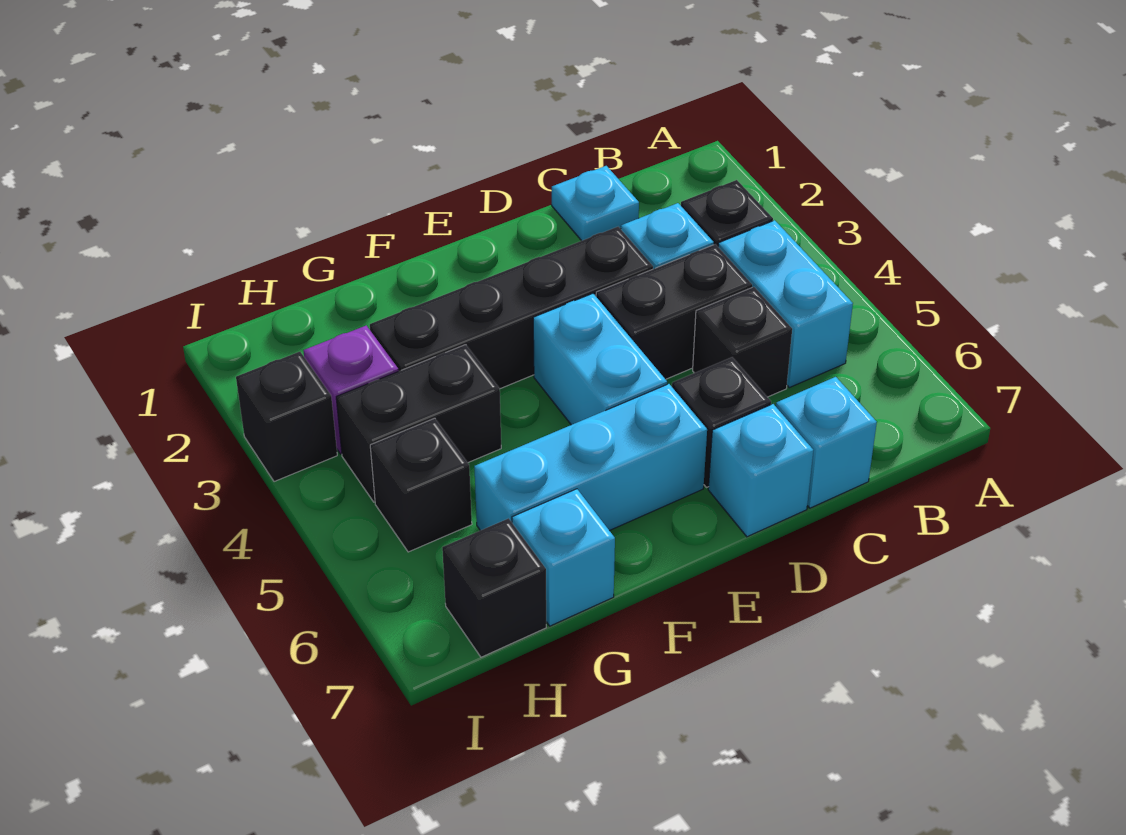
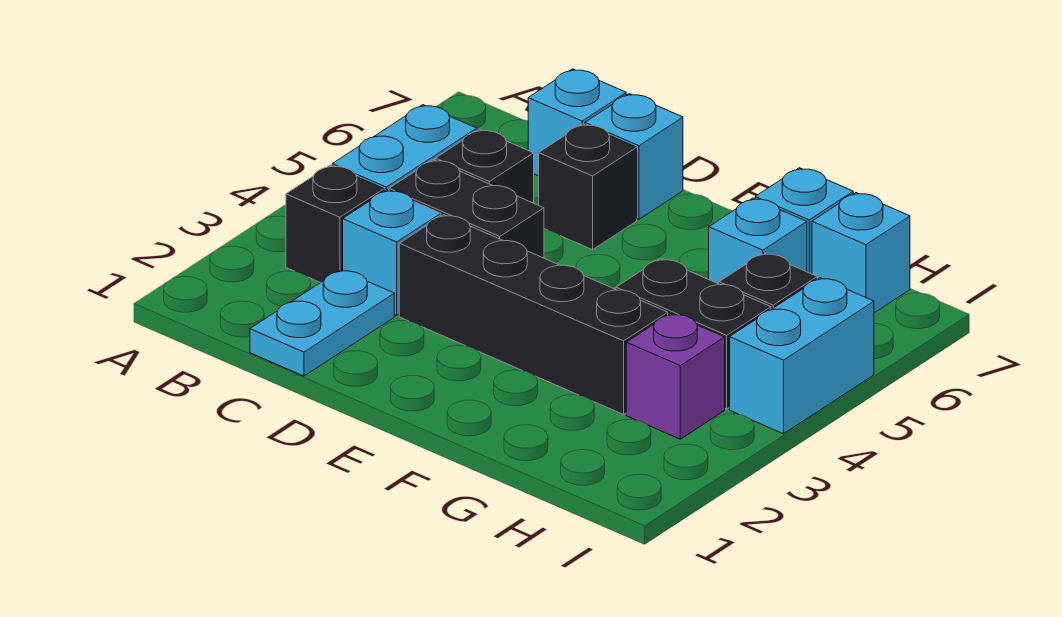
cyan plate C1 level 1 -> cyan plate C1:C2 level 1
cyan brick E4:E5 level 1 -> cyan brick I4:I5 level 1
cyan brick E6:G6 level 1 -> cyan brick G6 level 1
black brick H7 level 1 -> cyan brick H7 level 1
black brick I3 level 1 -> none

